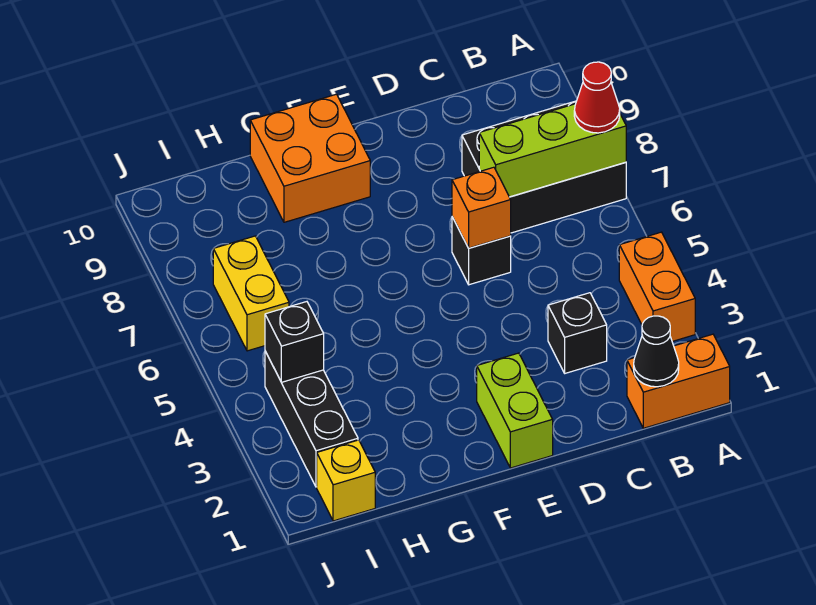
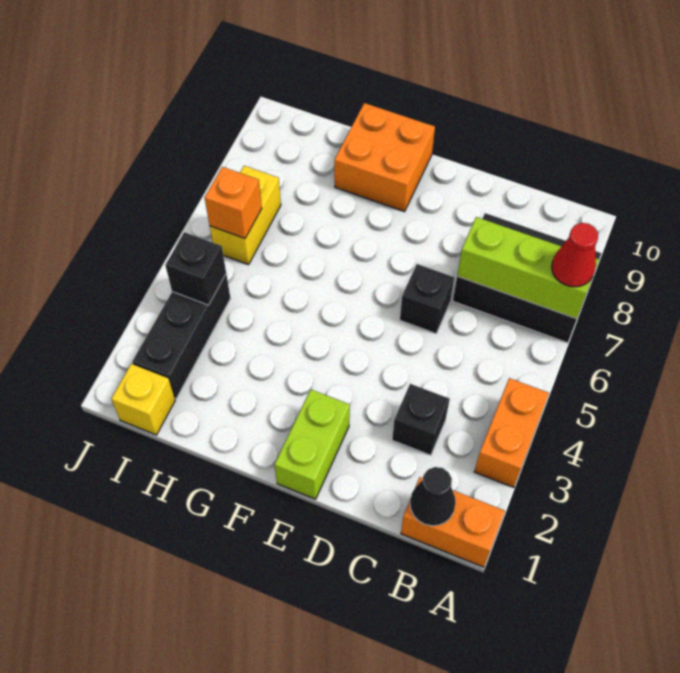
orange brick D6 level 2 -> orange brick I6 level 2

